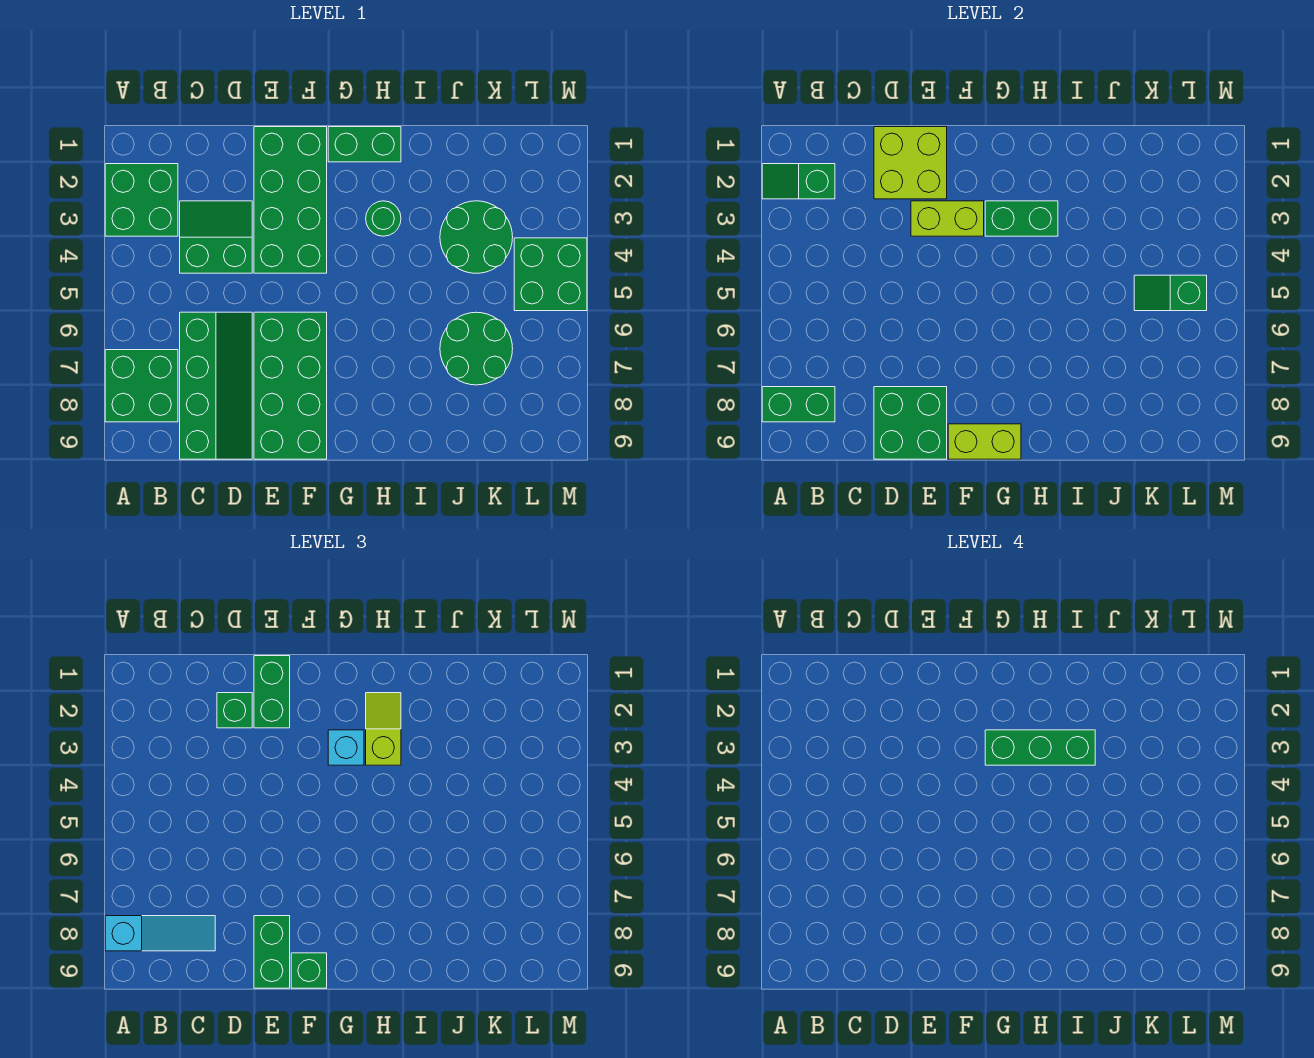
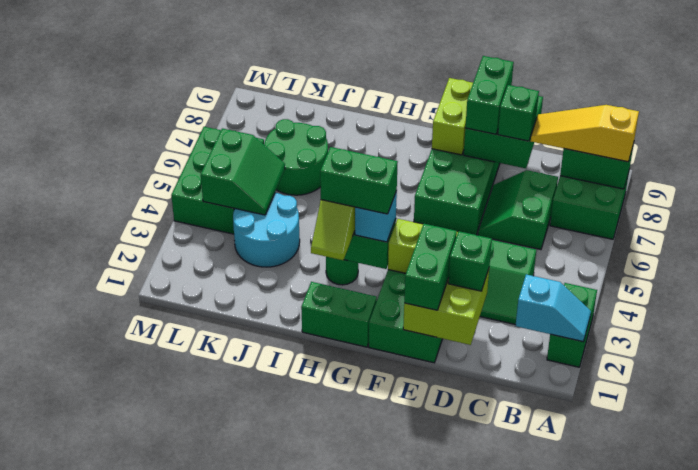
green brick A2:B3 level 1 -> green brick A2:A3 level 1
green slope A2:B2 level 2 top B -> cyan slope A2:B2 level 2 top B
cyan slope A8:C8 level 3 top A -> yellow slope A8:C8 level 3 top A
green slope C6:D9 level 1 top C -> green slope C6:D7 level 1 top C
lime brick F9:G9 level 2 -> lime brick F8:F9 level 2
green brick F9 level 3 -> green brick D8 level 3
green brick G3:I3 level 4 -> green brick G3:H3 level 4
green round brick J3:K4 level 1 -> cyan round brick J3:K4 level 1
green slope K5:L5 level 2 top L -> green slope K4:L5 level 2 top L
green brick L4:M5 level 1 -> green brick L4:M6 level 1

